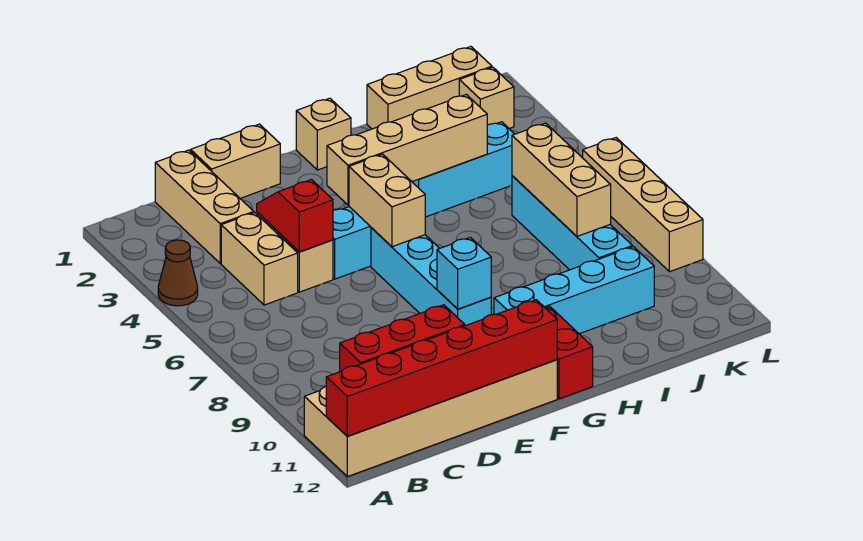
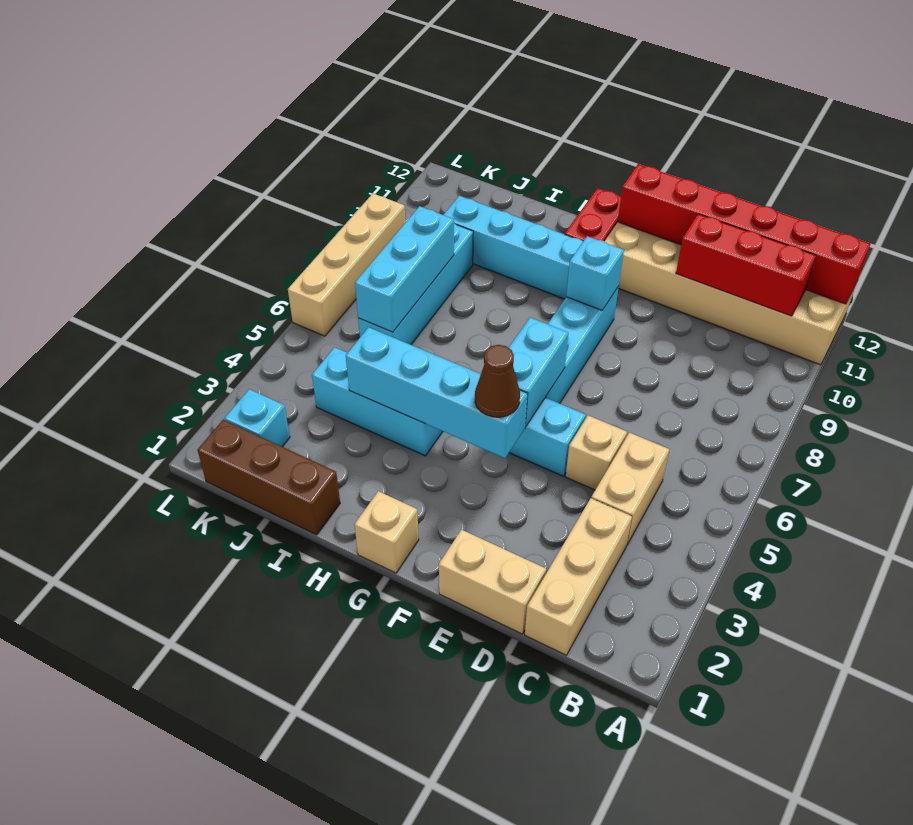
brown cone A4 level 1 -> brown cone F4 level 3
red slope D4:D5 level 2 top 5 -> none
tan brick F4:I4 level 2 -> cyan brick F4:I4 level 2
tan brick F5:F6 level 2 -> cyan brick F5:F6 level 2
tan brick I1:K1 level 1 -> brown brick I1:K1 level 1
tan brick J6:J8 level 2 -> cyan brick J6:J8 level 2
tan brick K2 level 1 -> cyan brick K2 level 1

